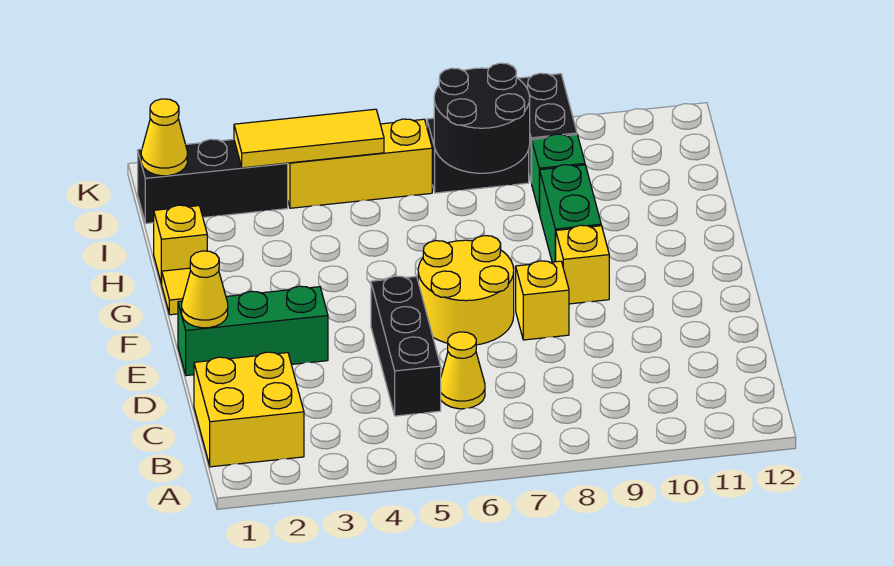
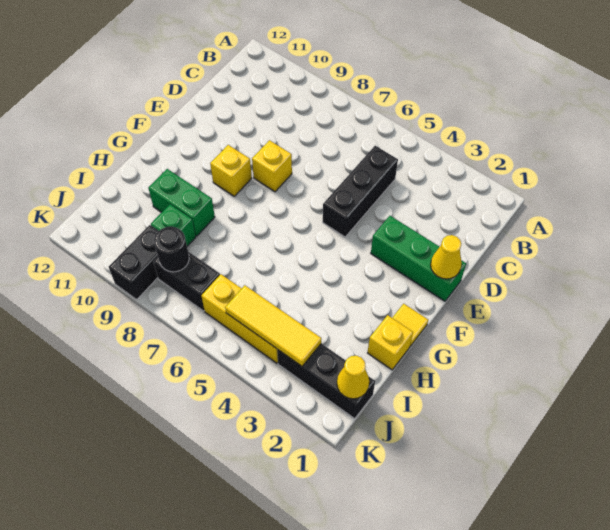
yellow brick B1:C2 level 1 -> none
yellow cone C6 level 1 -> none
yellow round brick E6:F7 level 1 -> none
green brick G9:H9 level 1 -> green brick H9:H10 level 1
black round brick I7:J8 level 2 -> black round brick J8 level 2

